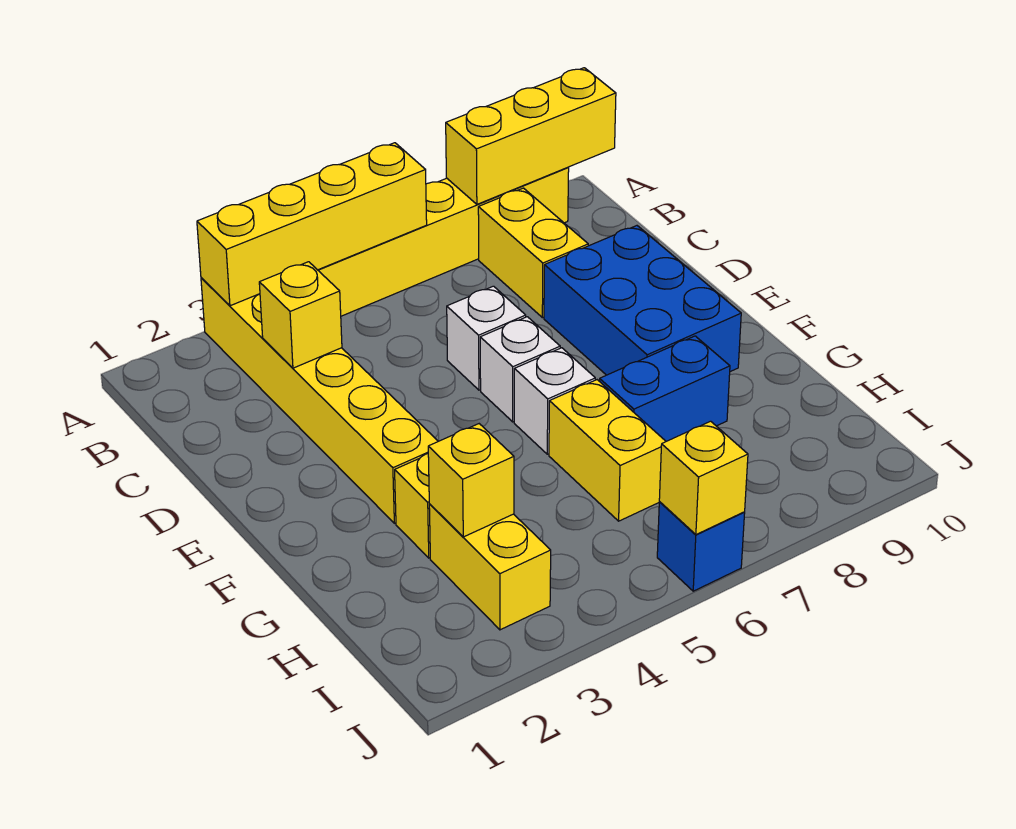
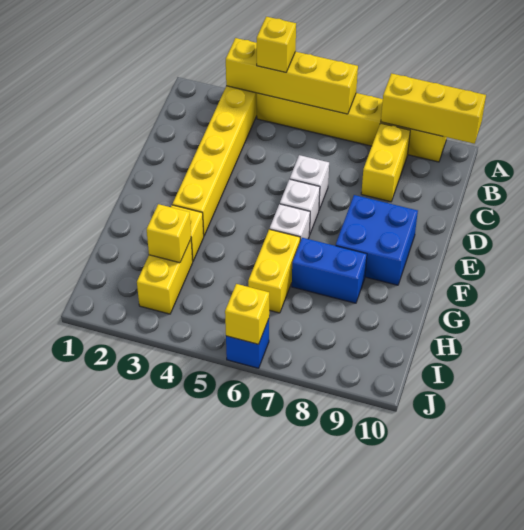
yellow brick C3 level 2 -> yellow brick A4 level 3
blue brick D8:F9 level 1 -> blue brick E8:F9 level 1

